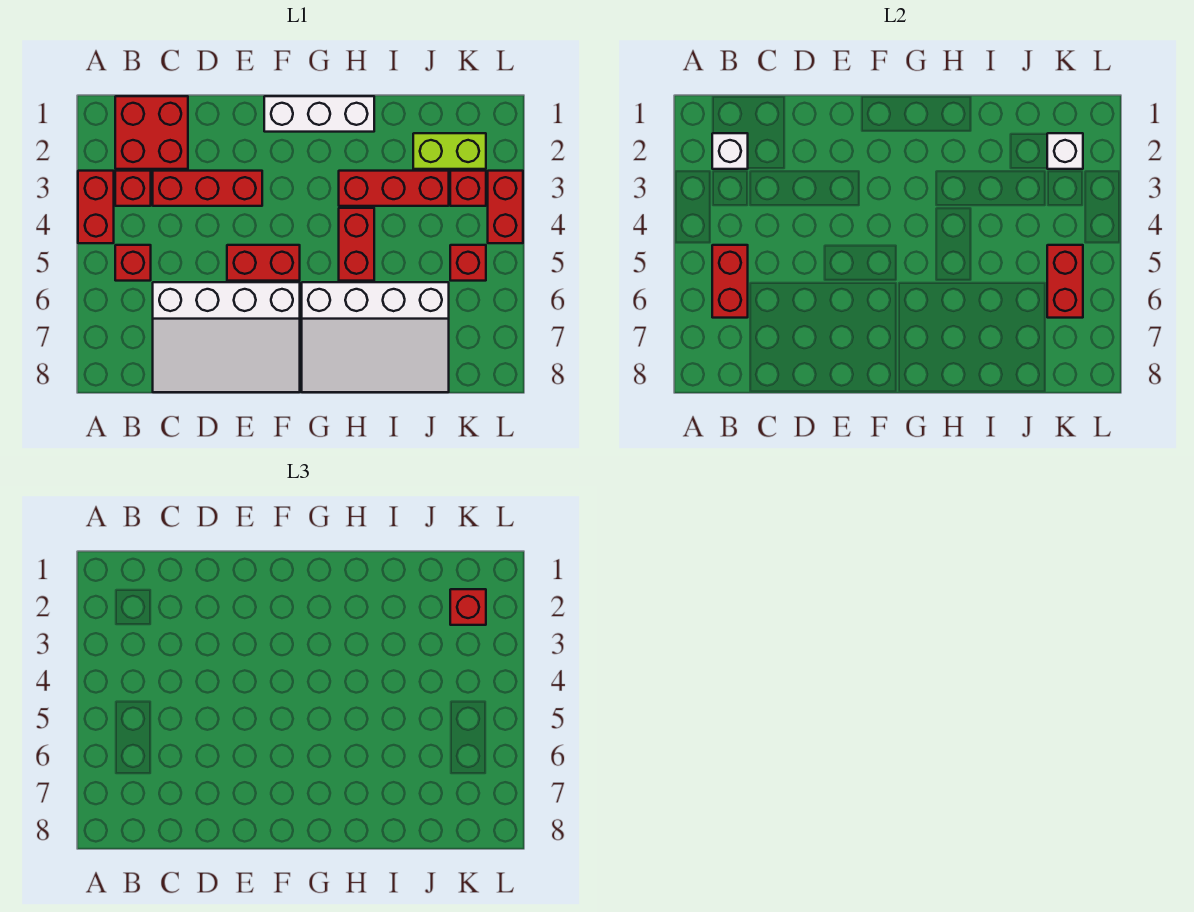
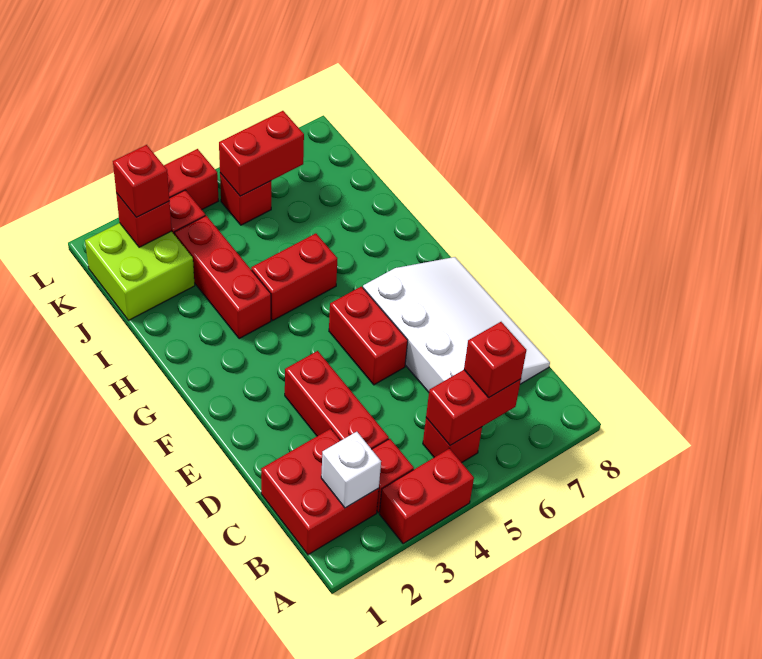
none -> red brick B6 level 3
white brick F1:H1 level 1 -> none
white slope G6:J8 level 1 top 6 -> none
lime brick J2:K2 level 1 -> lime brick J1:K2 level 1
white brick K2 level 2 -> red brick K2 level 2

